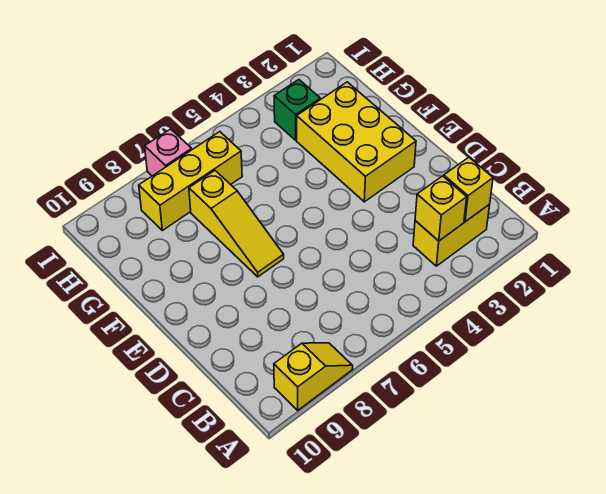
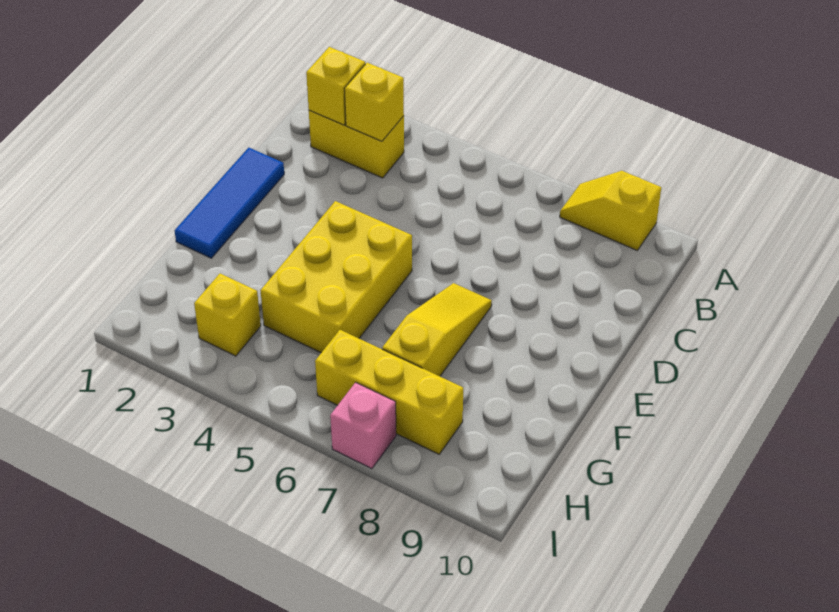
none -> blue tile D1:F1 level 1
yellow brick E2:G3 level 1 -> yellow brick E4:G5 level 1
green brick H3 level 1 -> yellow brick H3 level 1

